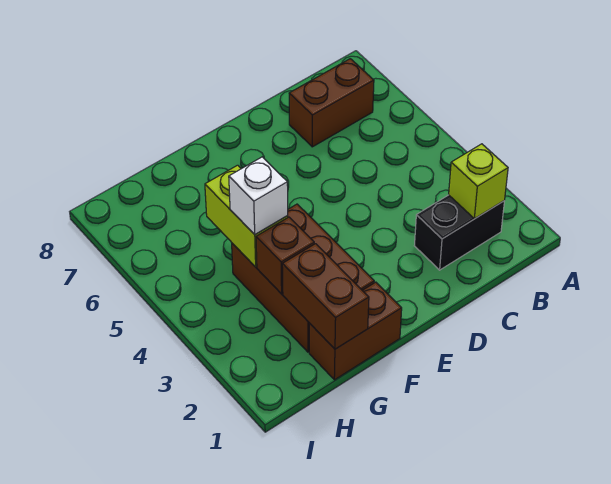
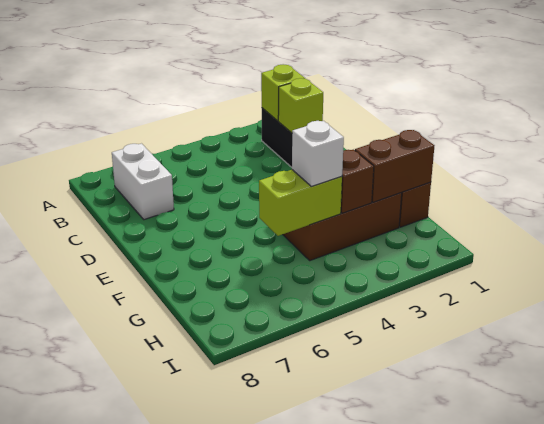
brown brick B7:C7 level 1 -> white brick B7:C7 level 1
none -> lime brick C2 level 2

